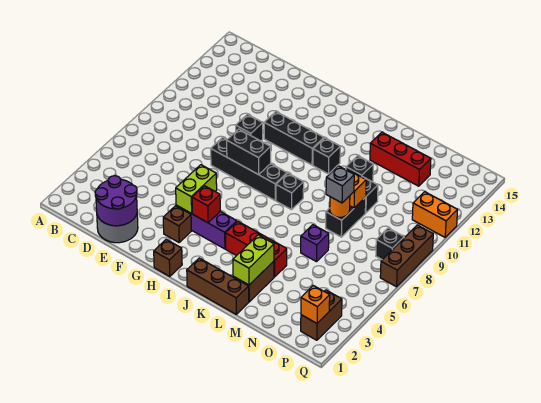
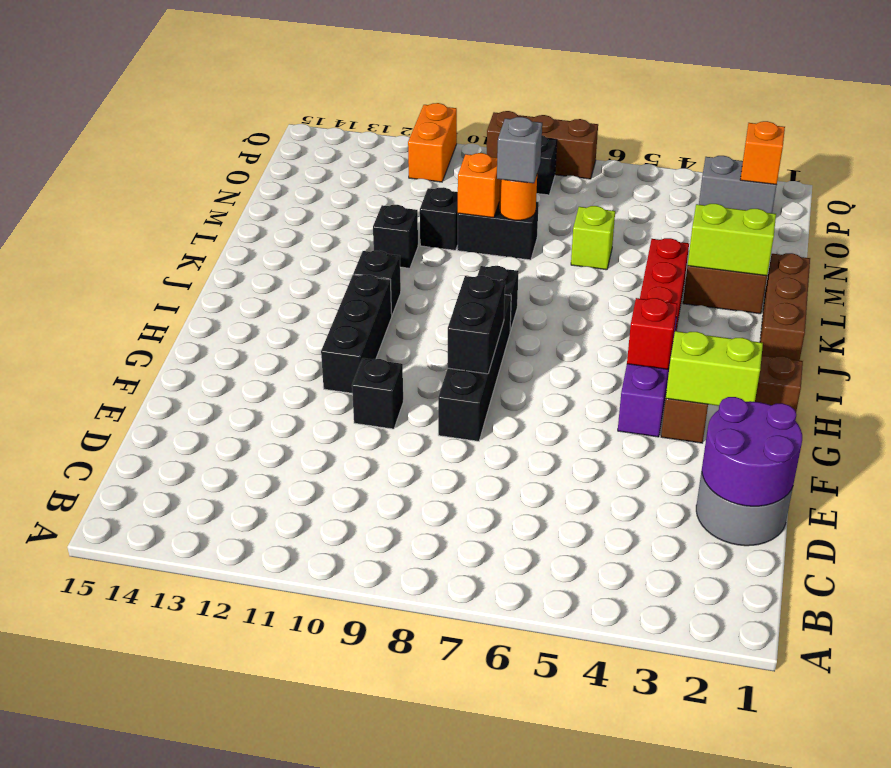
lime brick G4:G5 level 2 -> lime brick G2:G3 level 2
red brick L13:N13 level 1 -> none
purple brick M6 level 1 -> lime brick M6 level 1
brown brick P2:P3 level 1 -> grey brick P2:P3 level 1

